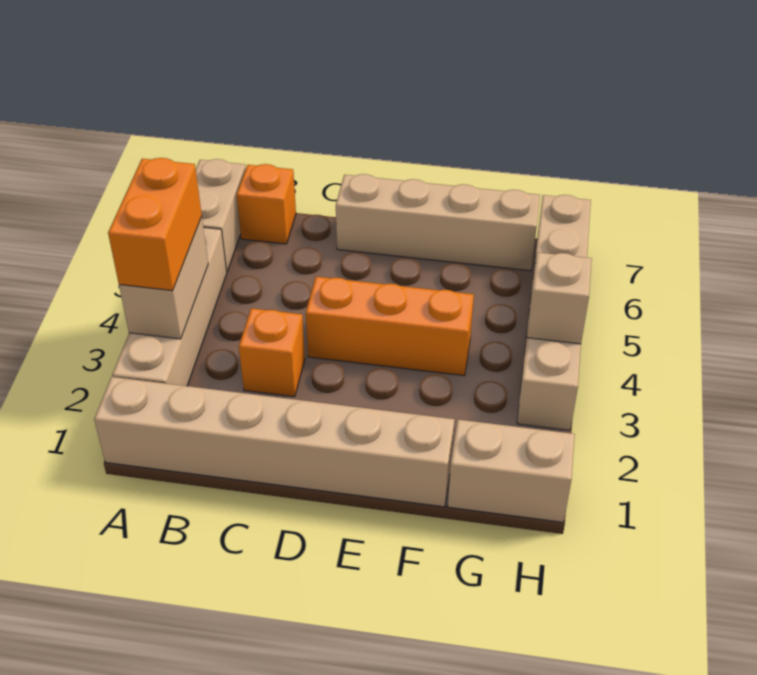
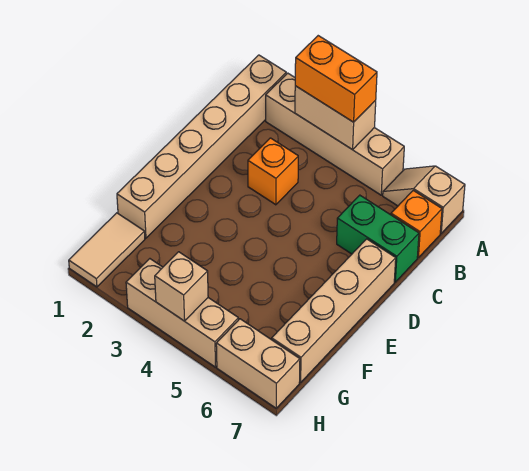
tan brick A6:A7 level 1 -> tan slope A6:A7 level 1 top 7
none -> green brick C6:C7 level 1
orange brick D4:F4 level 1 -> none
tan brick G1:H1 level 1 -> tan tile G1:H1 level 1

